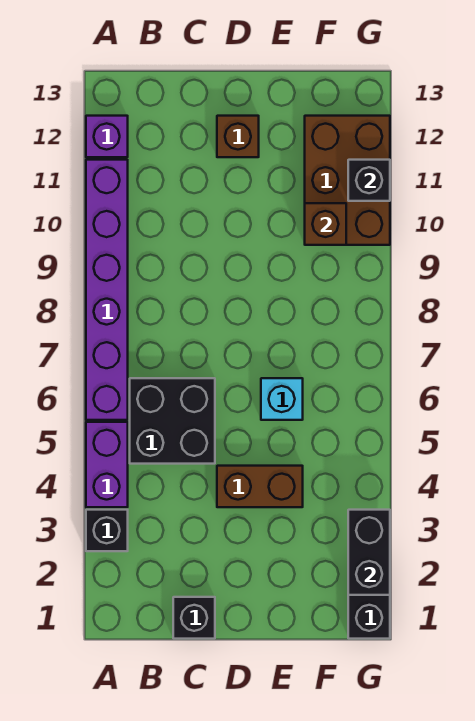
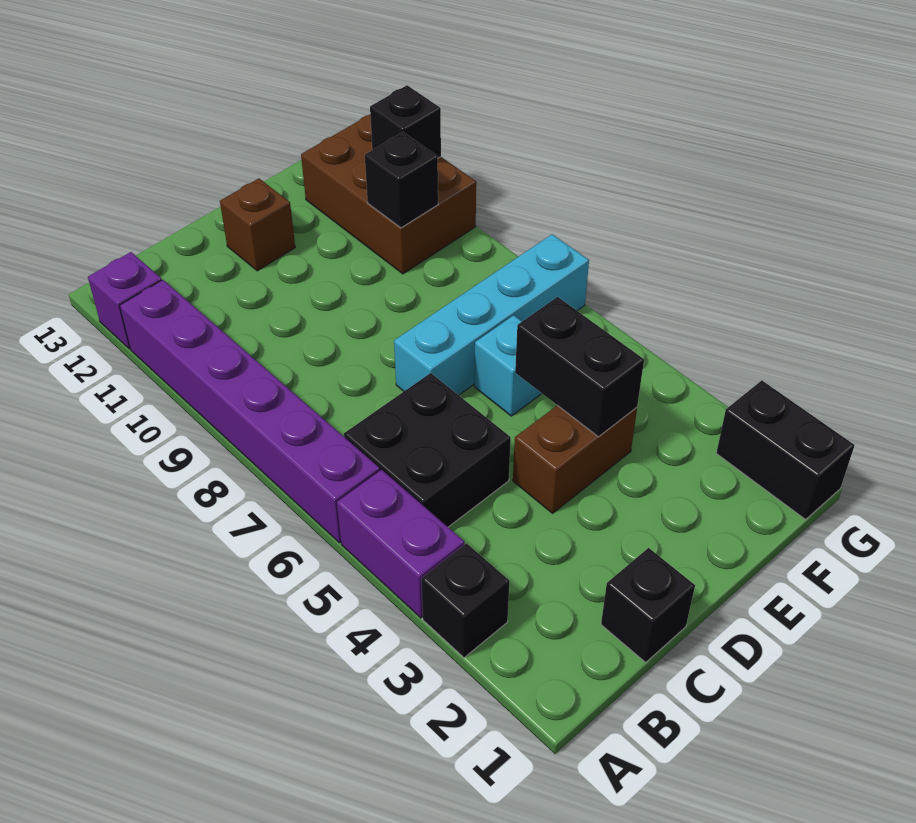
none -> cyan brick D7:G7 level 1
brown brick F10 level 2 -> black brick F10 level 2
black brick G2:G3 level 2 -> black brick E4:E5 level 2

